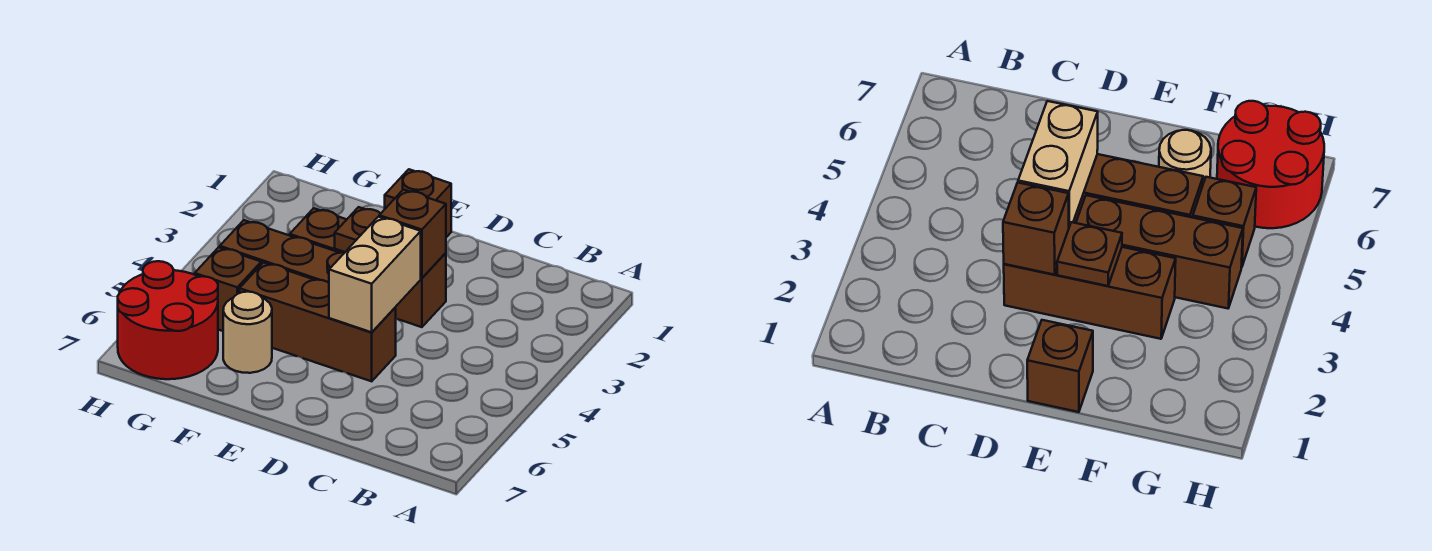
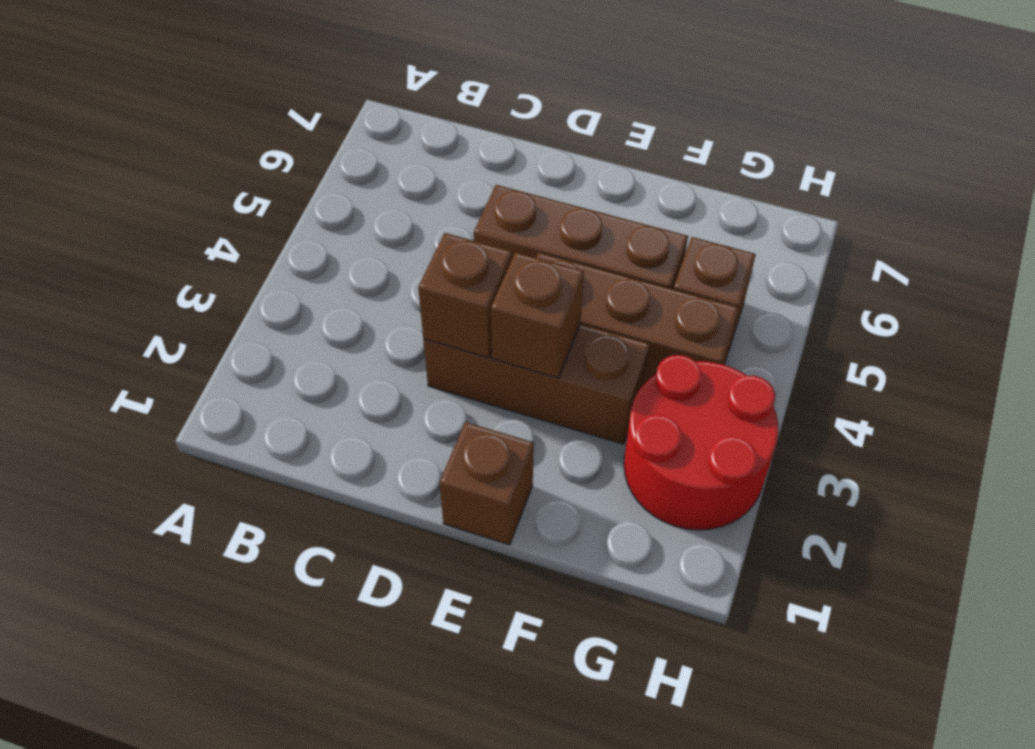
tan brick D4:D5 level 2 -> none
brown plate E3 level 2 -> brown brick E3 level 2
tan round brick F6 level 1 -> none
red round brick G6:H7 level 1 -> red round brick G2:H3 level 1

